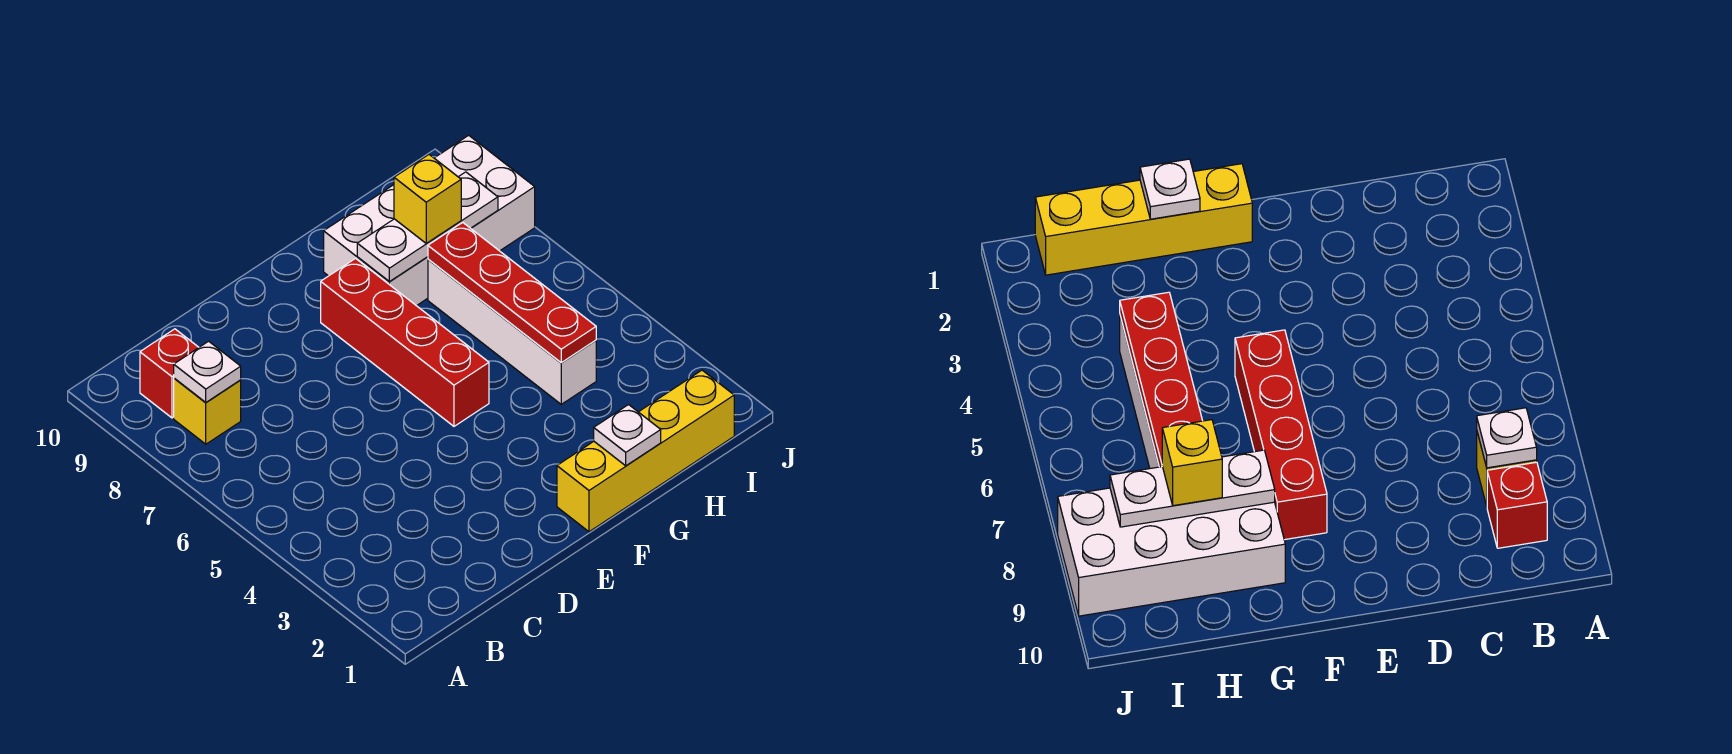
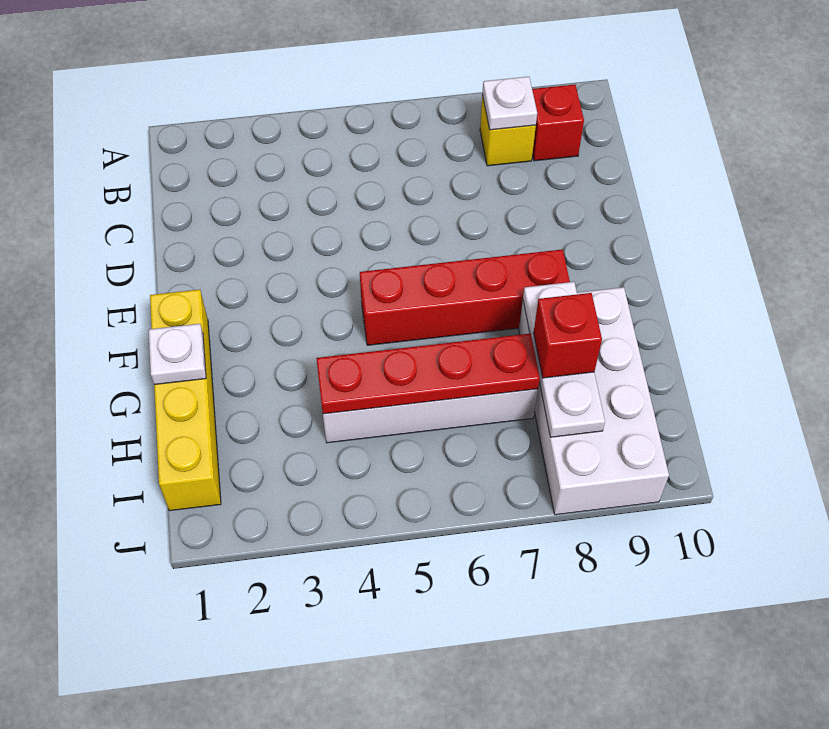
yellow brick H8 level 3 -> red brick H8 level 3

